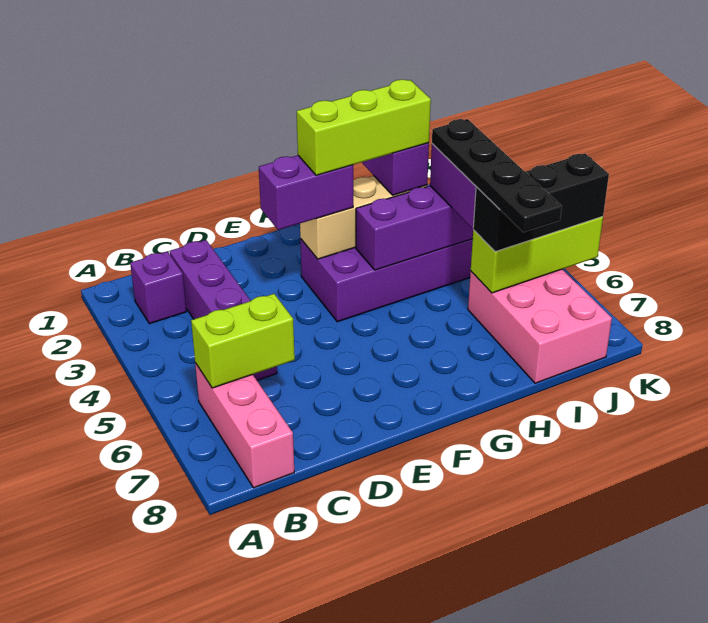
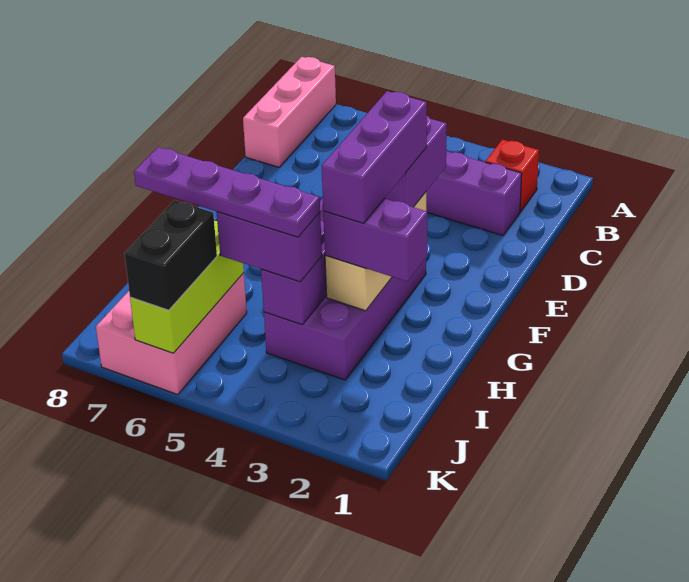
purple brick B2 level 1 -> red brick B2 level 1
pink brick B6:B8 level 1 -> pink brick A8:C8 level 1
lime brick B6:C6 level 2 -> none
lime brick F3:H3 level 4 -> purple brick F3:H3 level 4
black plate I4:I7 level 4 -> purple plate I4:I7 level 4
pink brick I6:J8 level 1 -> pink brick I6:K7 level 1
black brick I6:K6 level 3 -> black brick J6:K6 level 3

